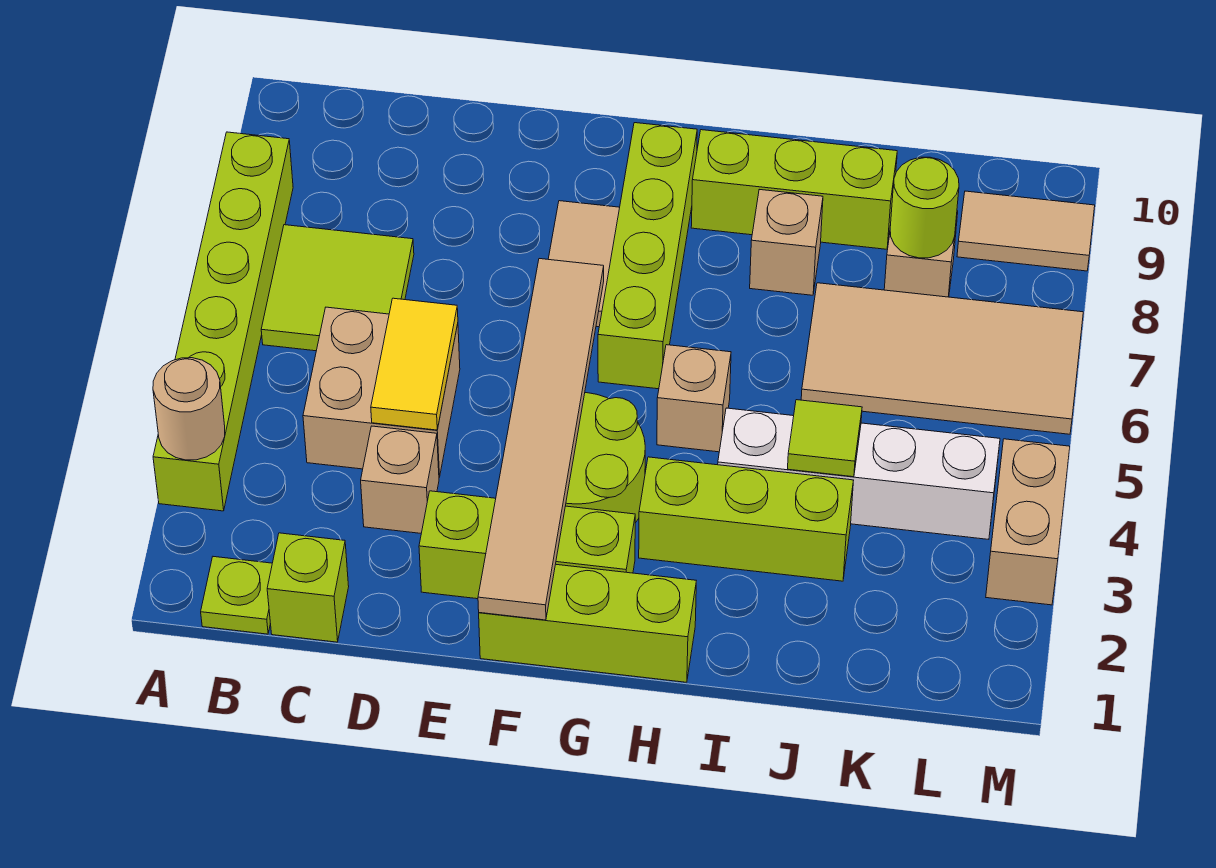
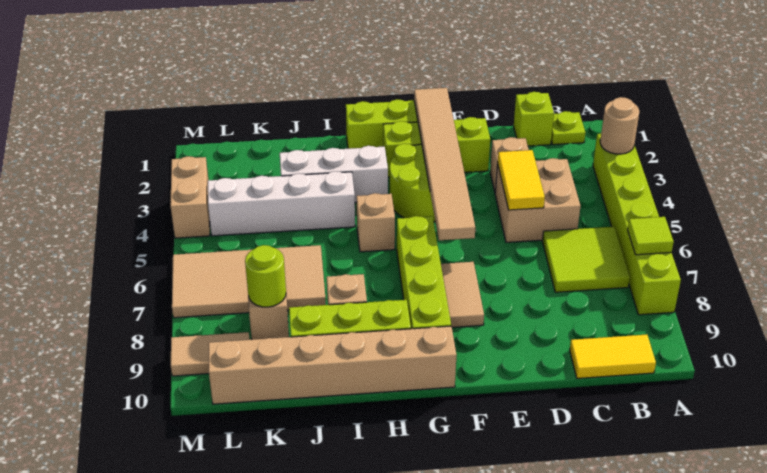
none -> yellow tile B10:C10 level 1
none -> tan brick G10:L10 level 1
lime brick H3:J3 level 1 -> white brick H3:J3 level 1
lime tile J4 level 2 -> lime tile A7 level 2

